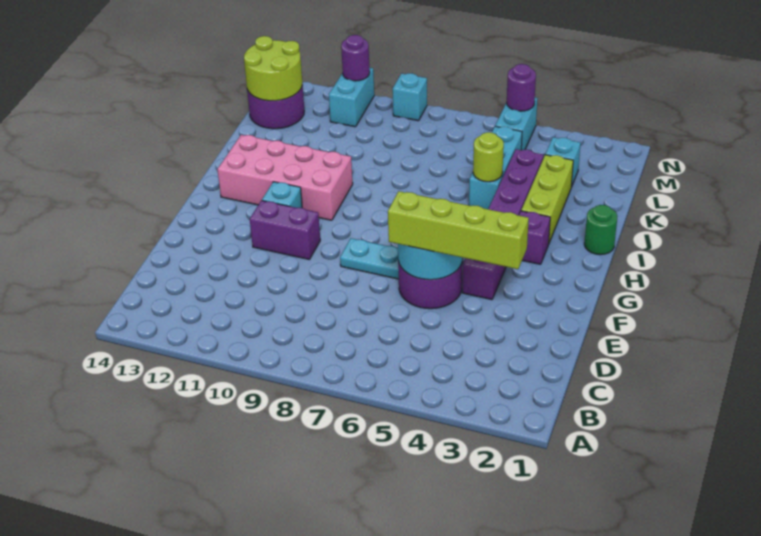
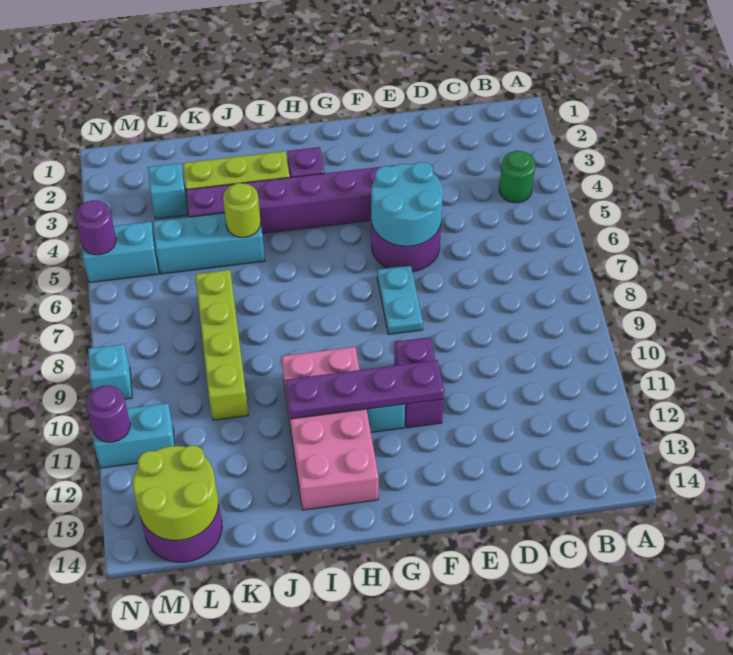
lime brick E3:E6 level 3 -> lime brick K7:K10 level 1
none -> purple plate F11:I11 level 2
green round brick I1 level 1 -> green round brick B4 level 1

